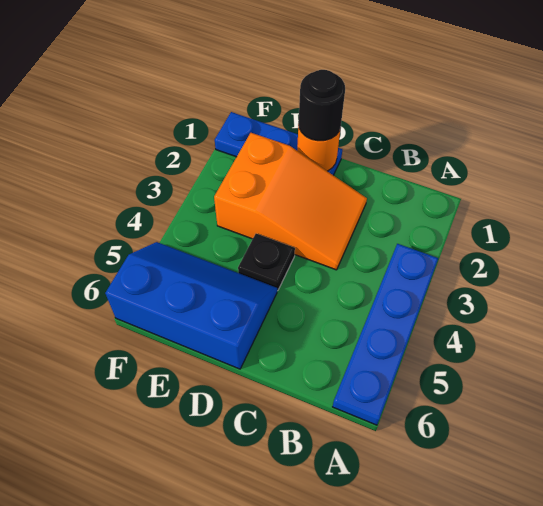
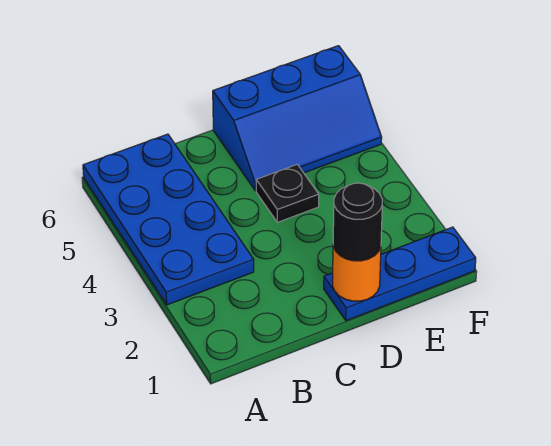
blue plate A3:A6 level 1 -> blue plate A3:B6 level 1
orange slope C2:E3 level 1 top E -> none

